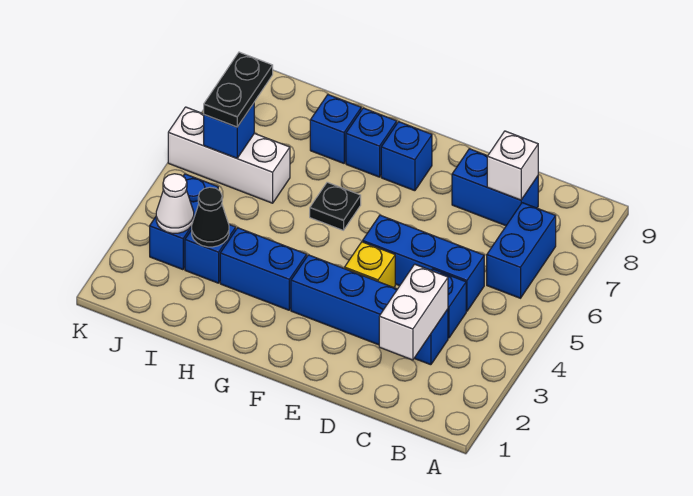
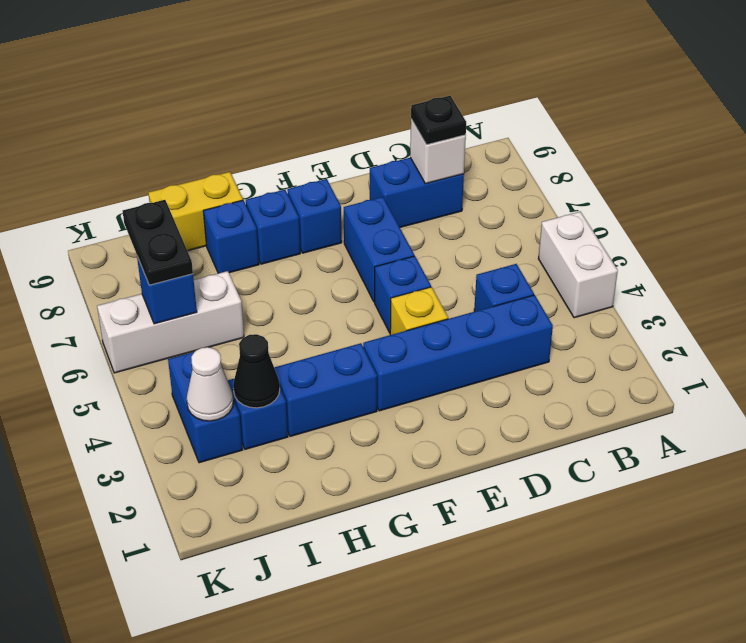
blue brick B6:B7 level 1 -> blue brick E6:E7 level 1
white brick C2:C3 level 2 -> white brick A4:A5 level 1
blue brick C5:E5 level 1 -> blue brick E5 level 1
black plate G6 level 1 -> black plate C8 level 3
none -> yellow brick H9:I9 level 1

